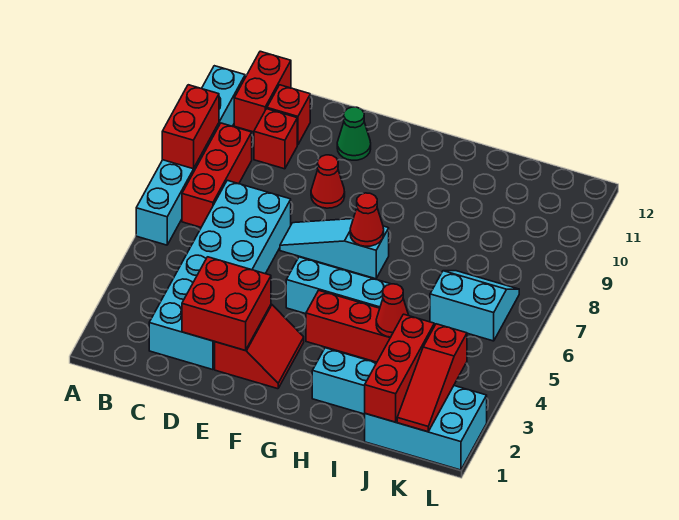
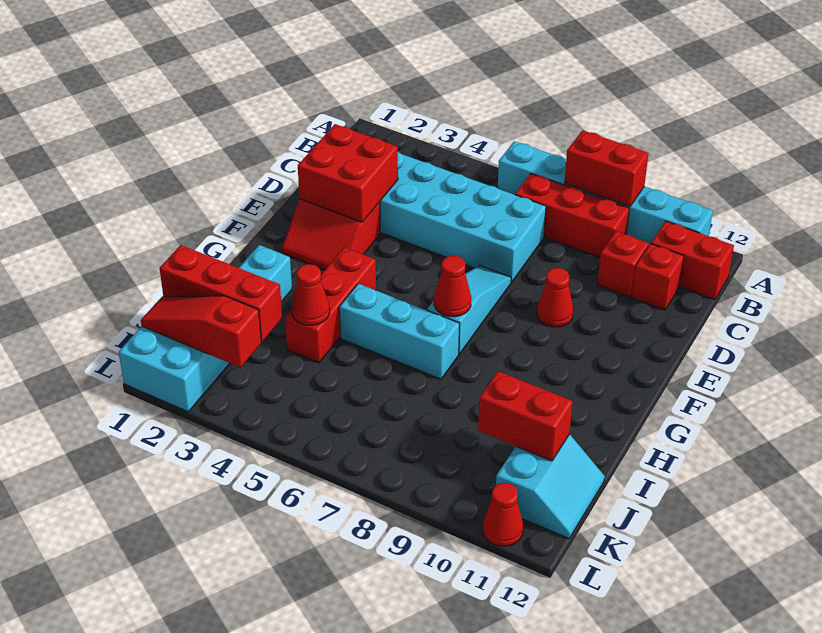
green cone E11 level 1 -> none
cyan brick F5:H5 level 1 -> cyan brick H5:H7 level 1
cyan slope J6:K7 level 1 top 6 -> cyan slope J11:K12 level 1 top 11
none -> red brick J10:J11 level 2
none -> red cone L11 level 1

